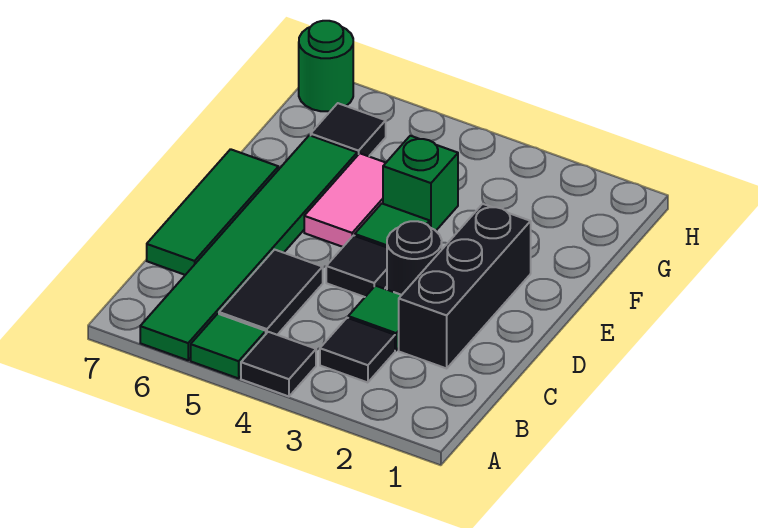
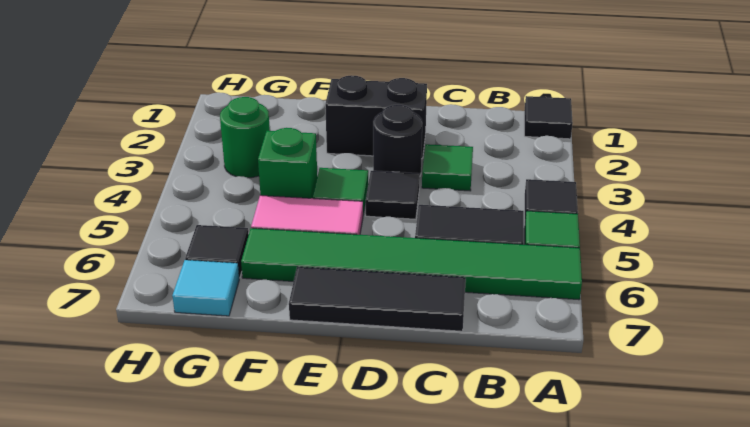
black tile B3 level 1 -> black tile A1 level 1
black brick C2:E2 level 1 -> black brick D2:E2 level 1
green tile C7:E7 level 1 -> black tile C7:E7 level 1
none -> cyan tile G7 level 1
green round brick H7 level 1 -> green round brick G3 level 1

